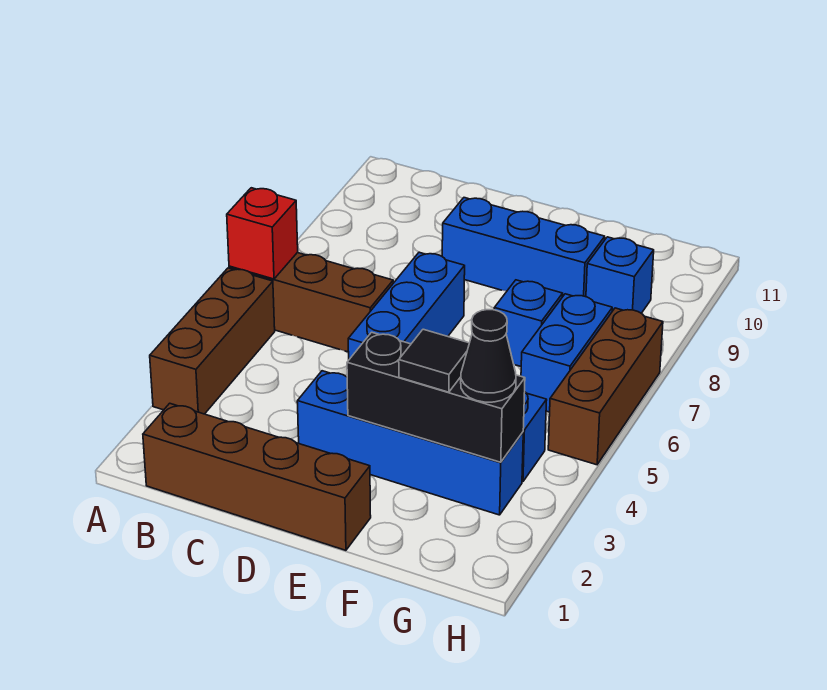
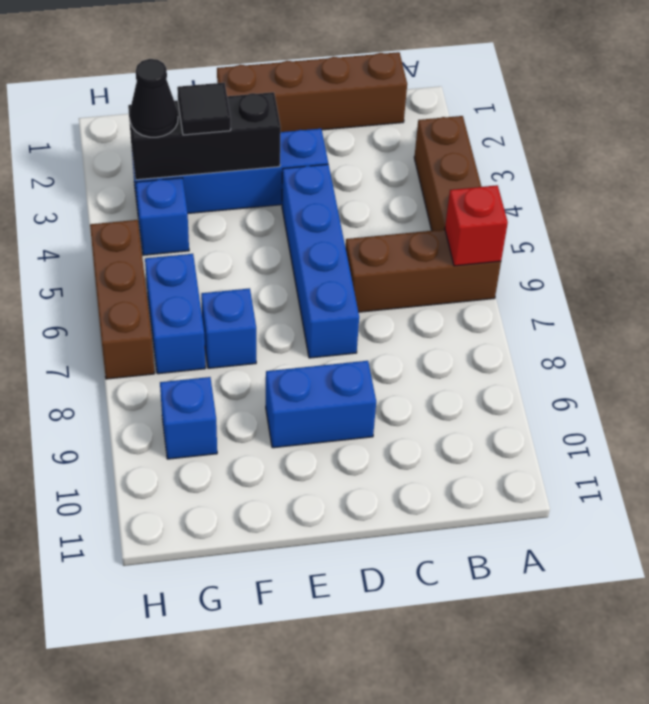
blue brick D5:D7 level 1 -> blue brick D4:D7 level 1
blue brick D9:F9 level 1 -> blue brick D9:E9 level 1

